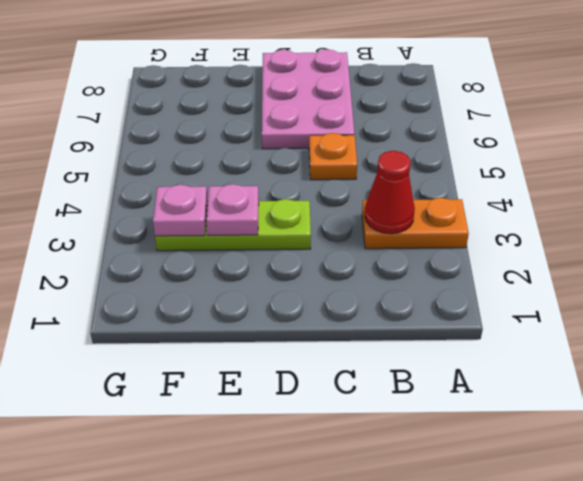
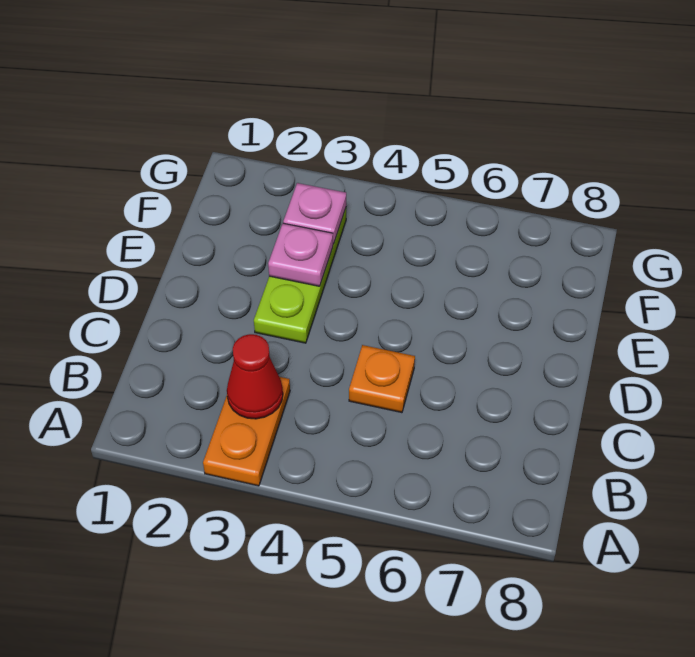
pink plate C6:D8 level 1 -> none

